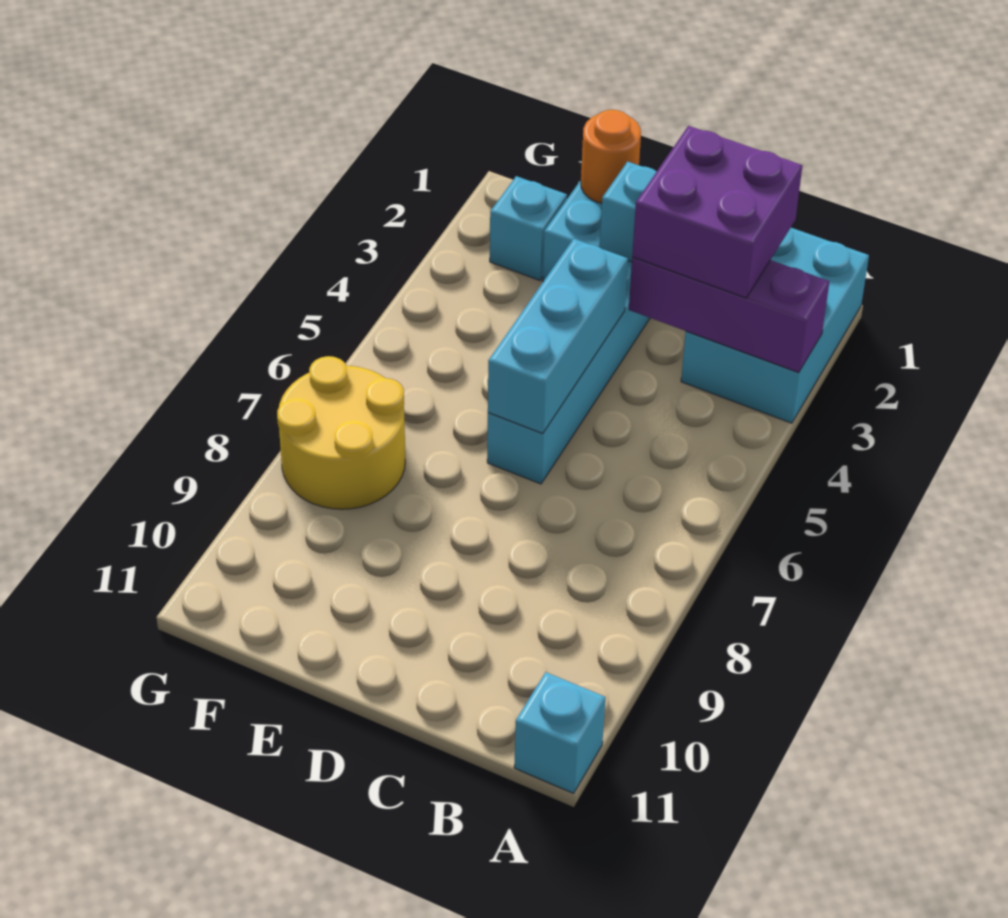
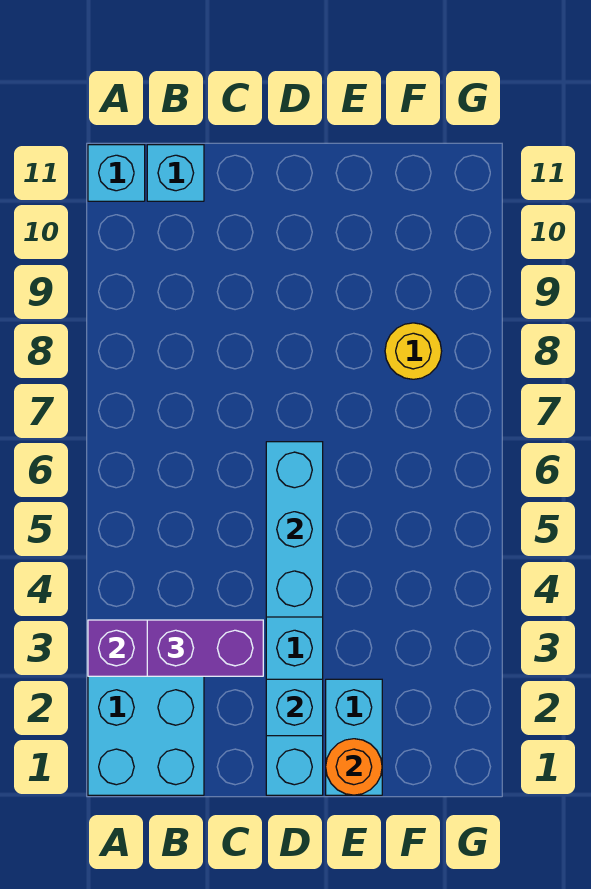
purple brick B2:C3 level 3 -> purple brick B3:C3 level 3
cyan brick F2 level 1 -> cyan brick B11 level 1
yellow round brick F7:G8 level 1 -> yellow round brick F8 level 1

